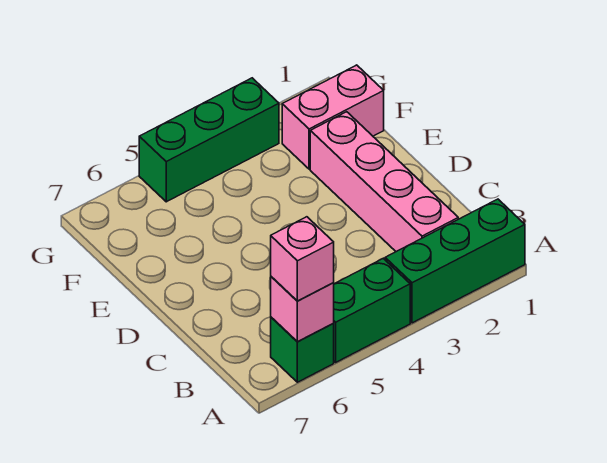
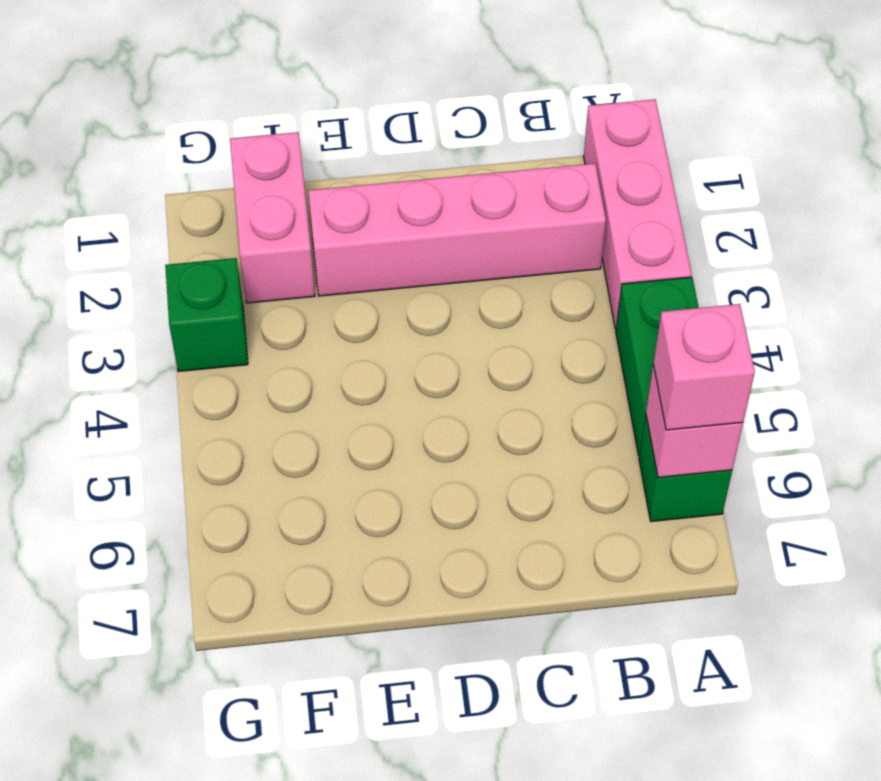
green brick A1:A3 level 1 -> pink brick A1:A3 level 1
green brick G3:G5 level 1 -> green brick G3 level 1

